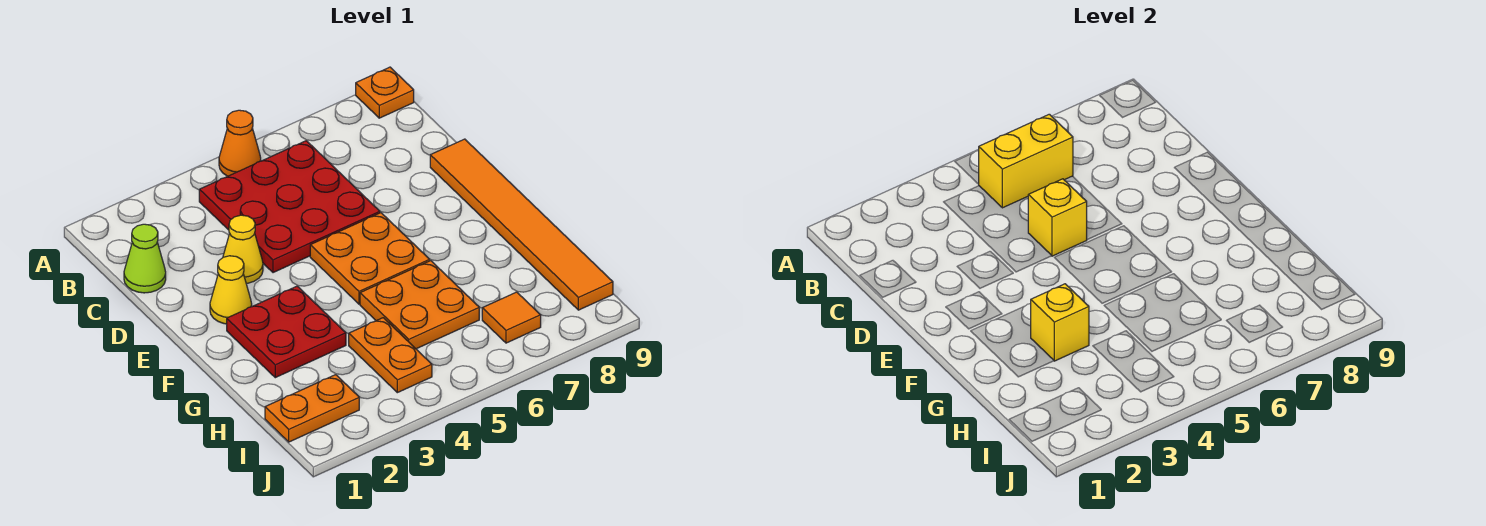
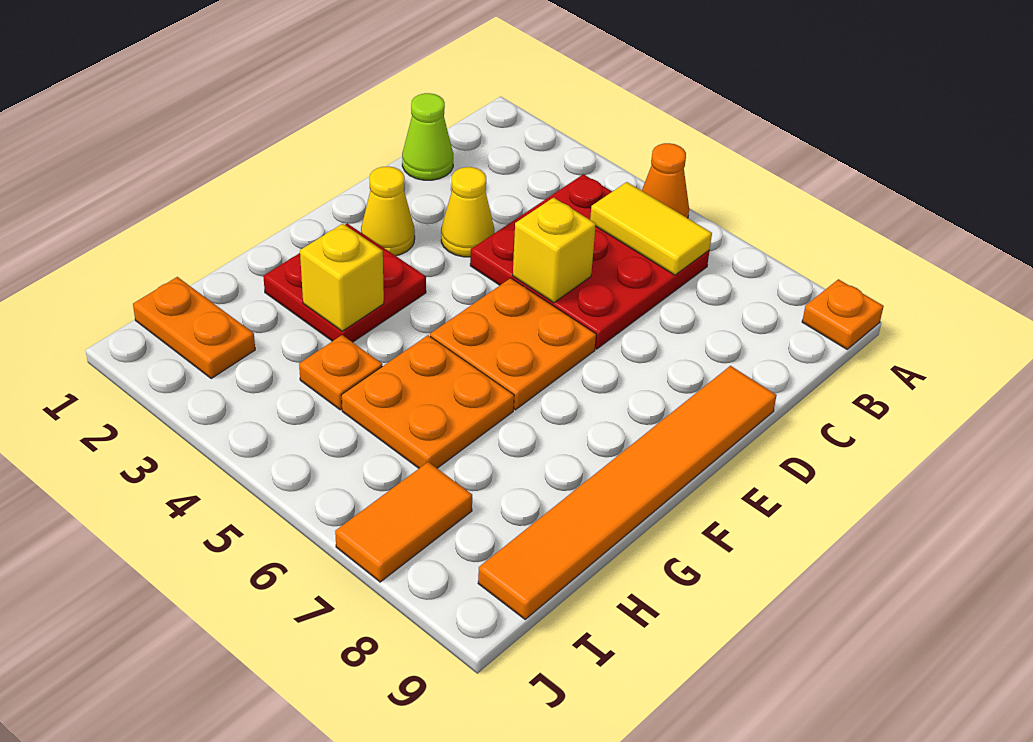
yellow brick B5:B6 level 2 -> yellow tile B5:B6 level 2
orange plate H4:I4 level 1 -> orange plate H4 level 1
orange tile I7 level 1 -> orange tile I7:J7 level 1

